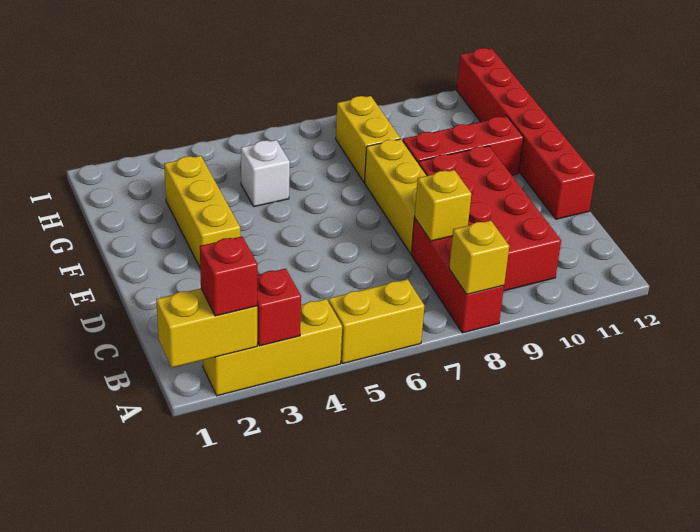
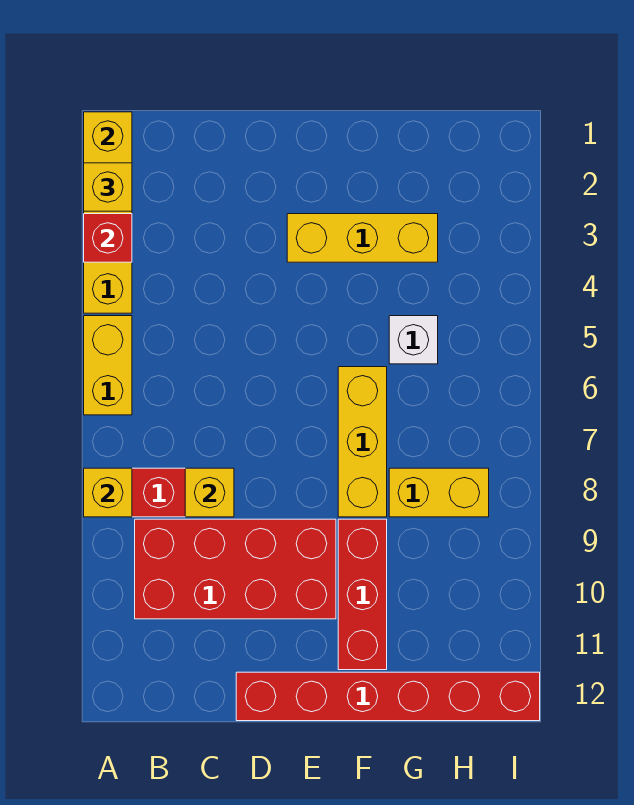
red brick A2 level 3 -> yellow brick A2 level 3
yellow brick D8:F8 level 1 -> yellow brick F6:F8 level 1

